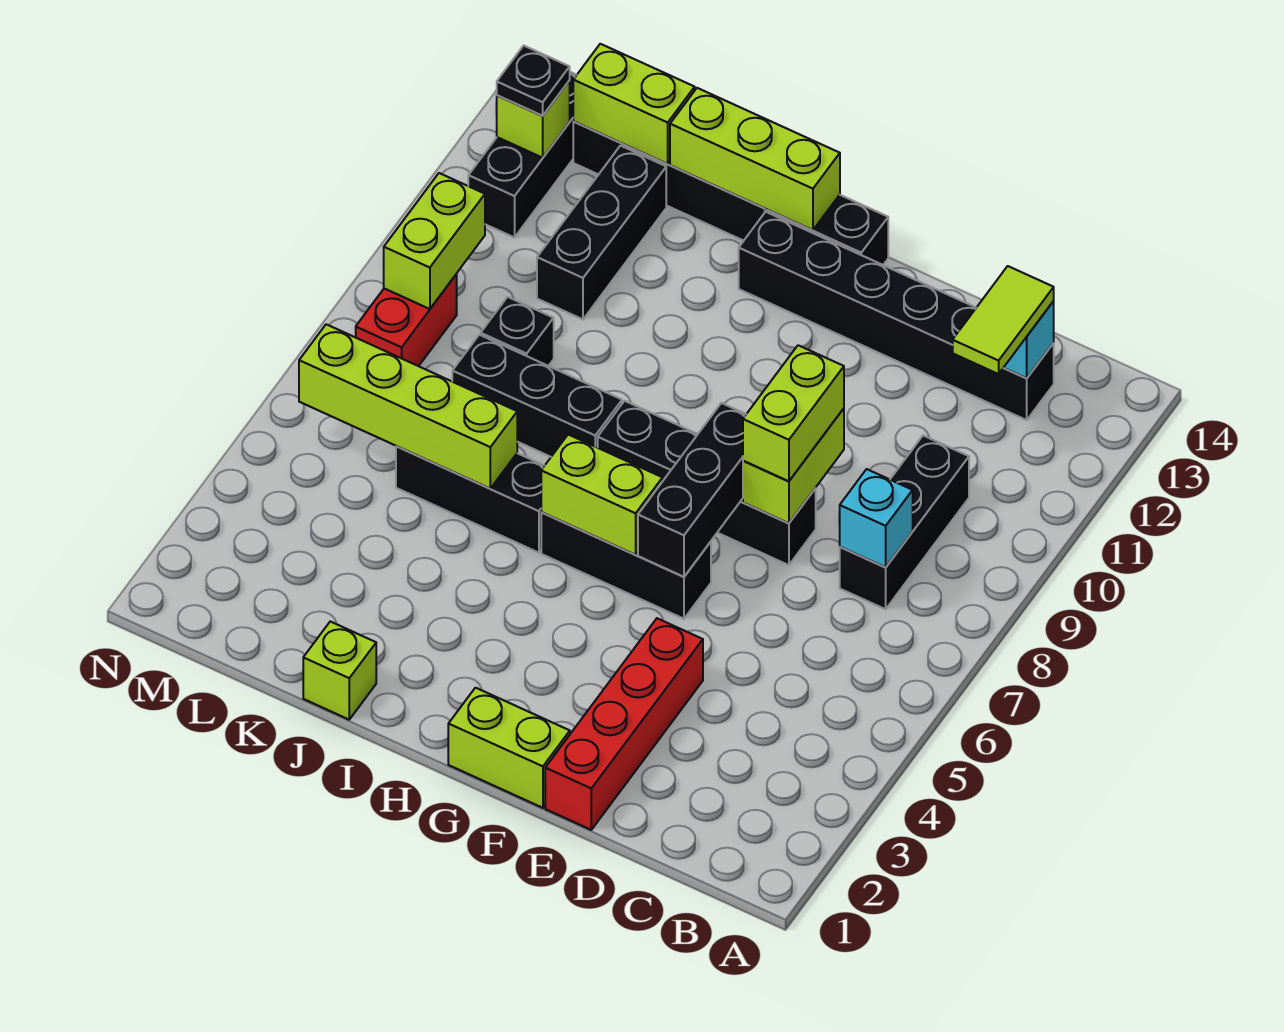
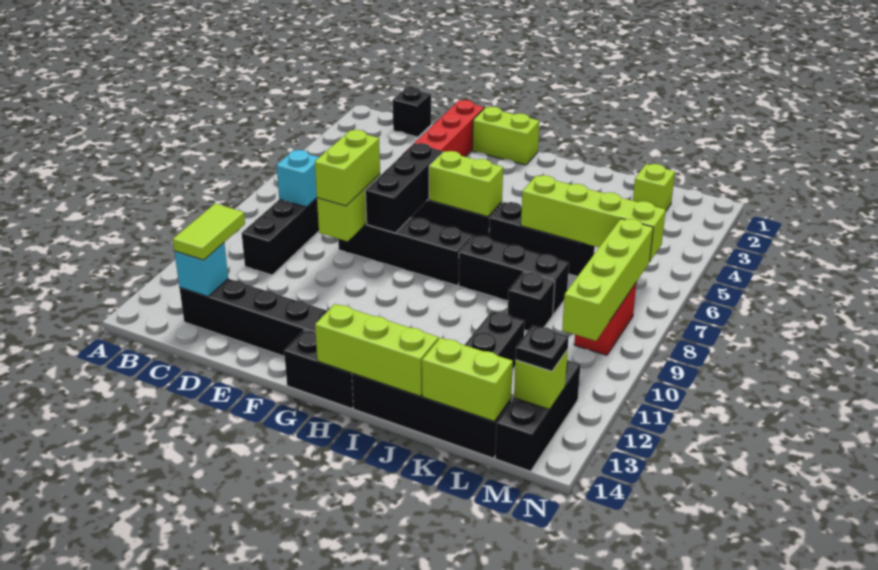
none -> black brick C1 level 1
lime brick J1 level 1 -> lime brick L2 level 1
lime brick M9:M10 level 2 -> lime brick M7:M10 level 2

